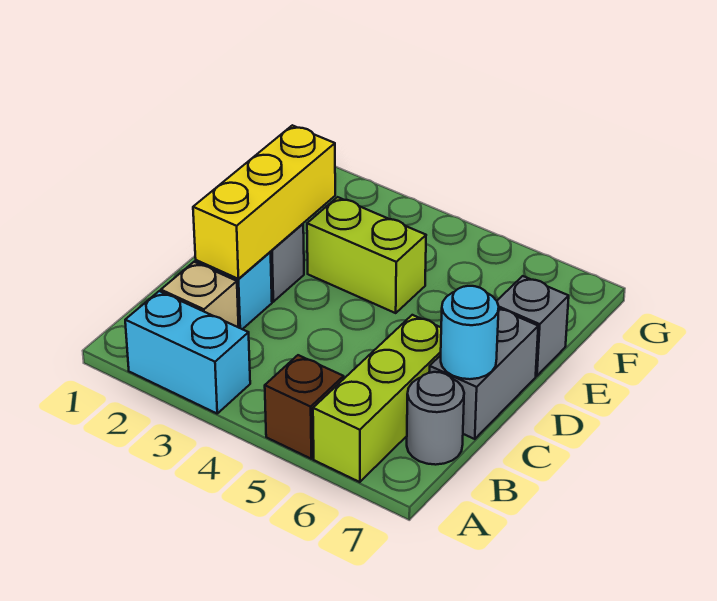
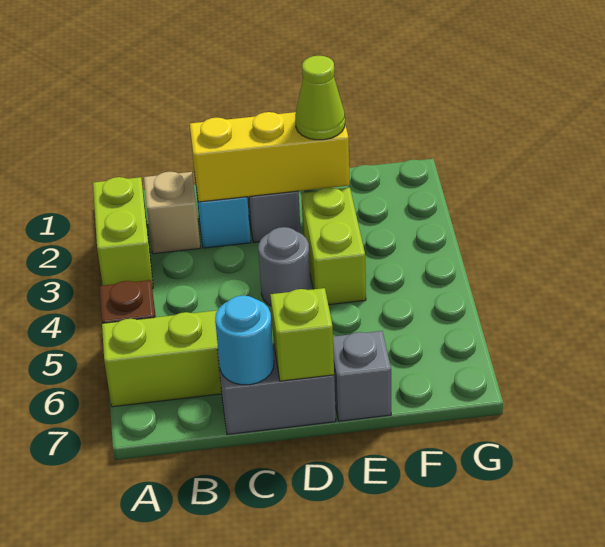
cyan brick A2:A3 level 1 -> lime brick A2:A3 level 1
grey round brick B7 level 1 -> grey round brick D4 level 1
none -> lime brick D7 level 2
none -> lime cone E2 level 3

